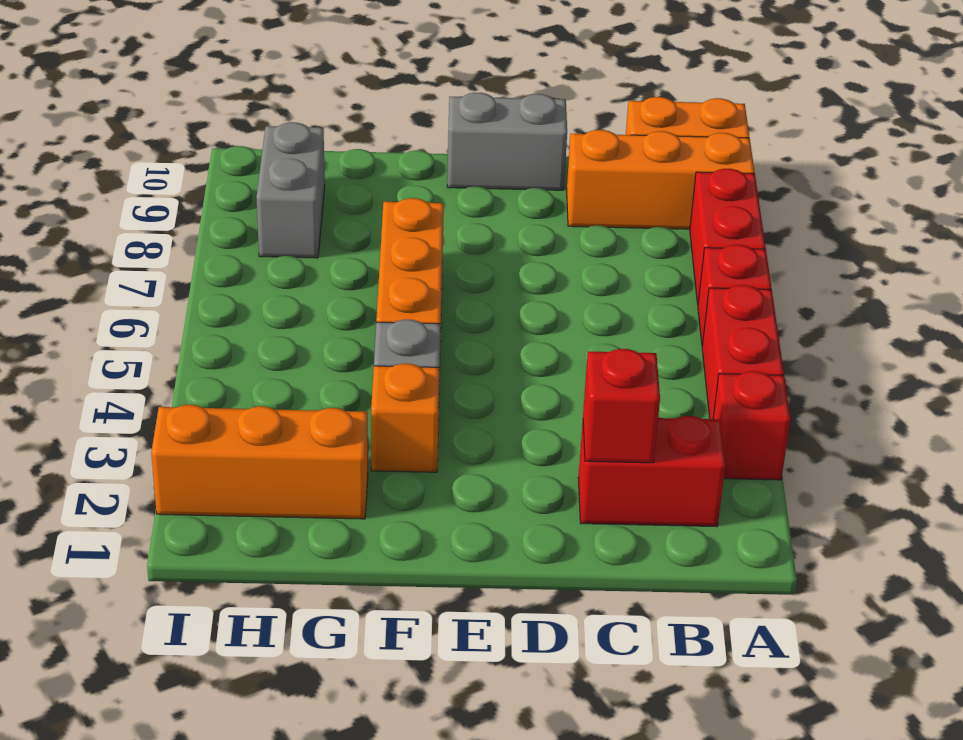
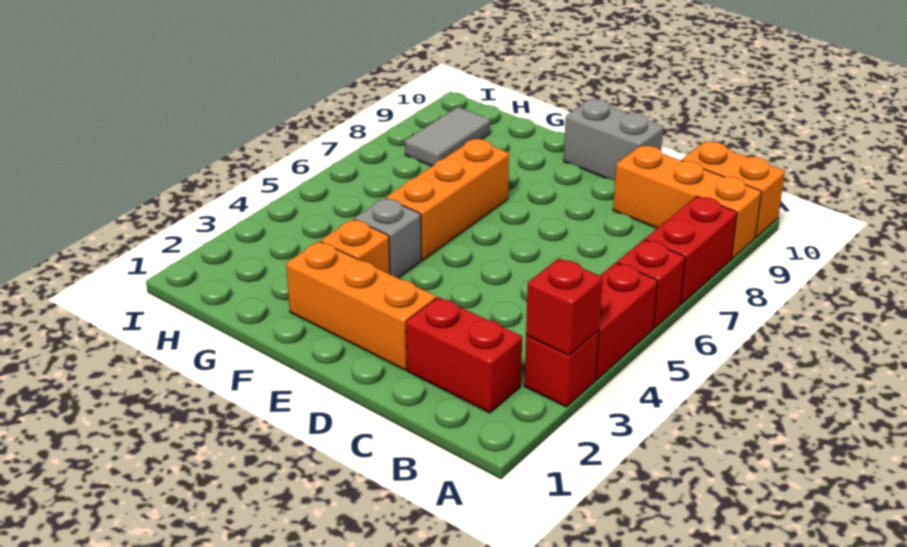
red brick C2 level 2 -> red brick A3 level 2
orange brick G2:I2 level 1 -> orange brick D2:F2 level 1
grey brick H8:H9 level 1 -> grey tile H8:H9 level 1

